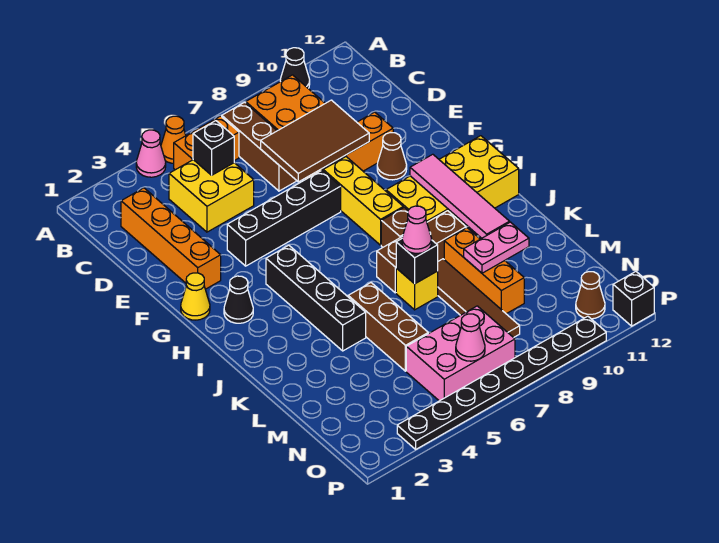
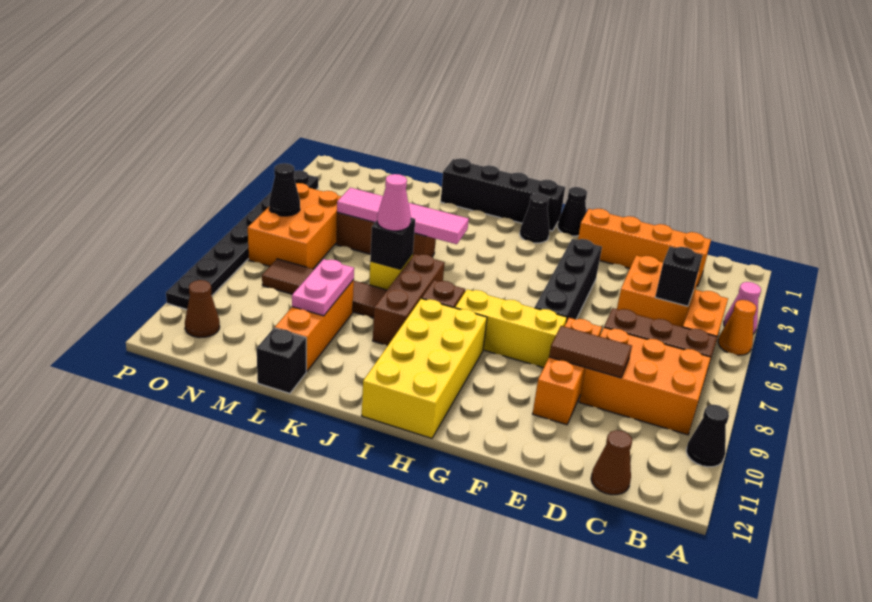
yellow brick C4:D5 level 1 -> orange brick C4:D5 level 1
brown tile D7:E9 level 2 -> brown tile D9:E9 level 2
brown cone F10 level 1 -> brown cone C12 level 1
yellow cone G1 level 1 -> black cone G1 level 1
black brick H4:K4 level 1 -> black brick H1:K1 level 1
pink tile H10:K10 level 2 -> pink tile J5:M5 level 2
orange brick K9:M9 level 1 -> orange brick L9:L11 level 1
pink brick N5:O7 level 1 -> orange brick N5:O7 level 1
pink cone O6 level 2 -> black cone O6 level 2
black brick P12 level 1 -> black brick L12 level 1

